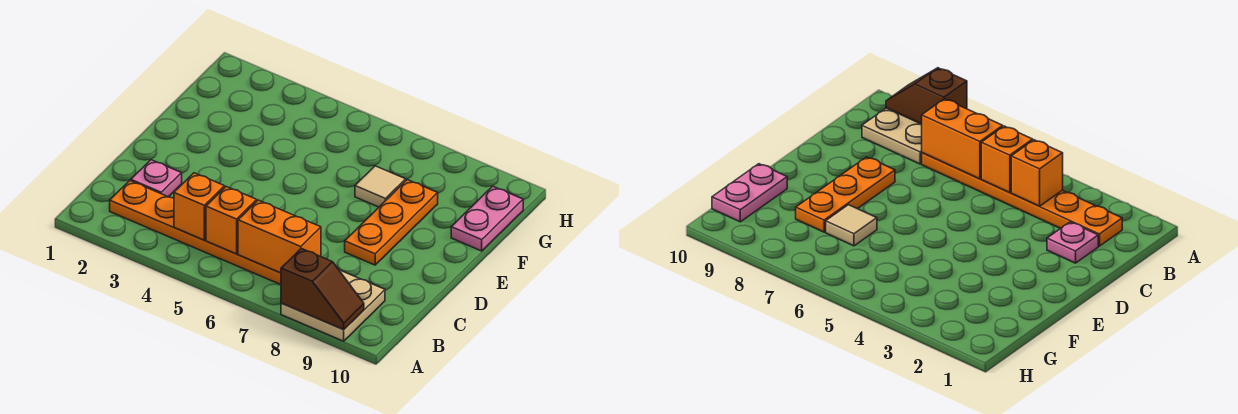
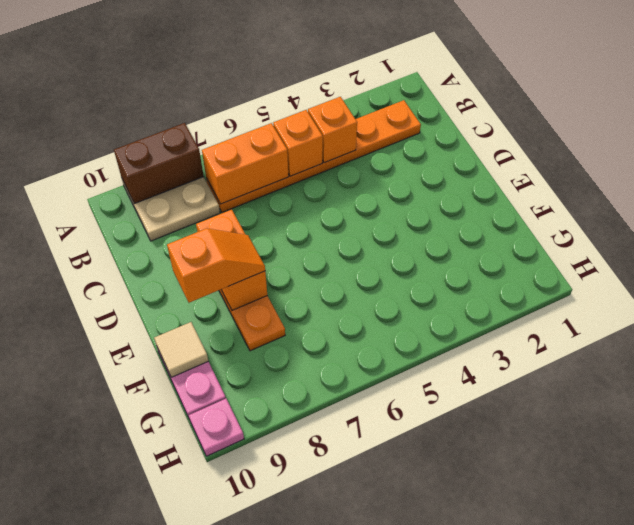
brown slope A8:A9 level 2 top 8 -> brown brick A8:A9 level 2
pink plate C2 level 1 -> pink plate H10 level 1
none -> orange brick D8:E8 level 2
none -> orange slope E8:E9 level 3 top 9
tan tile F7 level 1 -> tan tile F10 level 2

